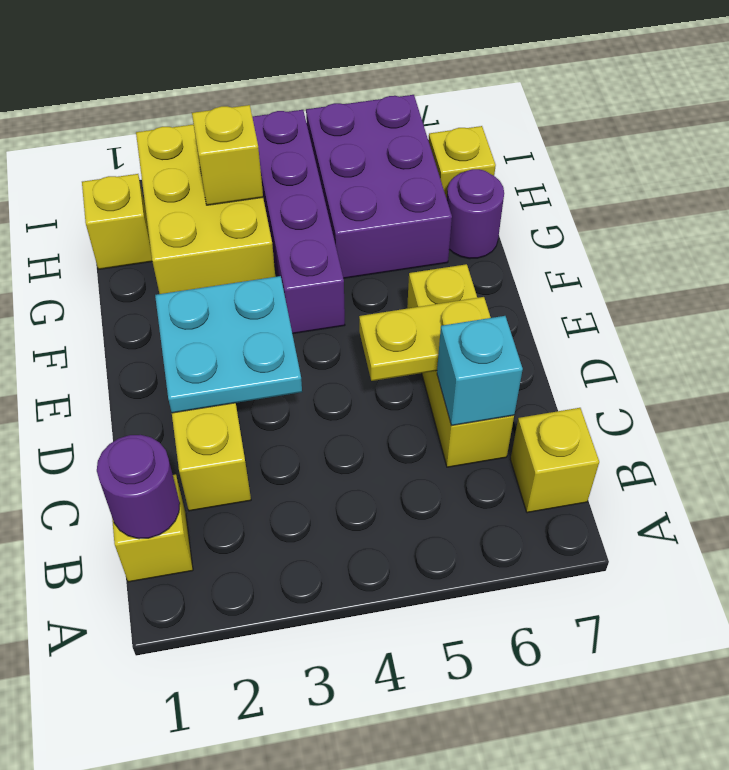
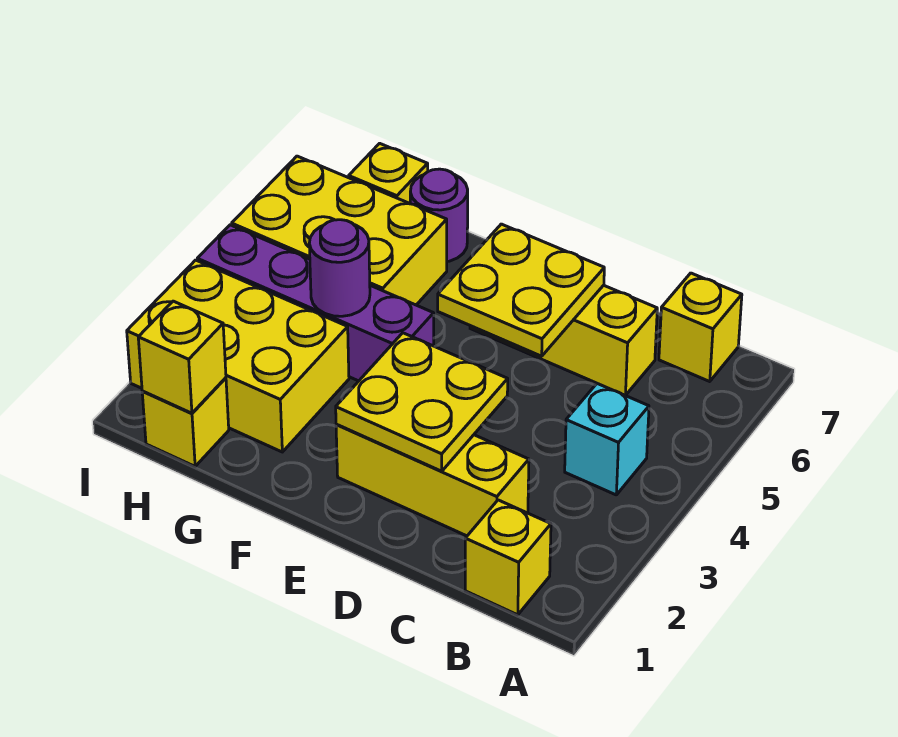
purple round brick B1 level 2 -> purple round brick G4 level 2
cyan brick C6 level 2 -> cyan brick B4 level 1
cyan plate D2:E3 level 2 -> yellow plate D2:E3 level 2
yellow plate D5:D6 level 2 -> yellow plate D5:E6 level 2
purple brick G5:I6 level 1 -> yellow brick G5:I6 level 1
yellow brick H3 level 2 -> yellow brick H1 level 2

